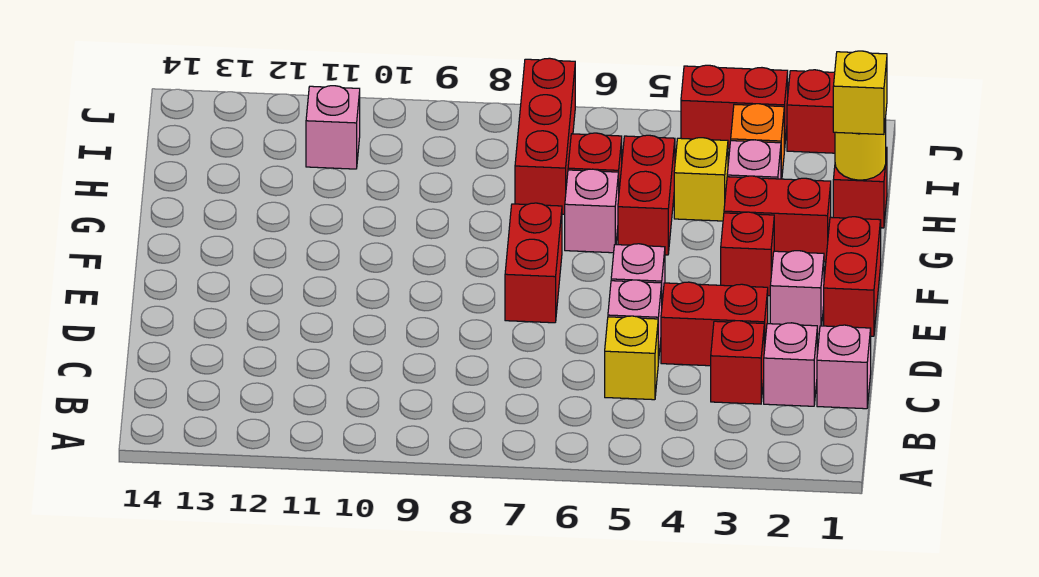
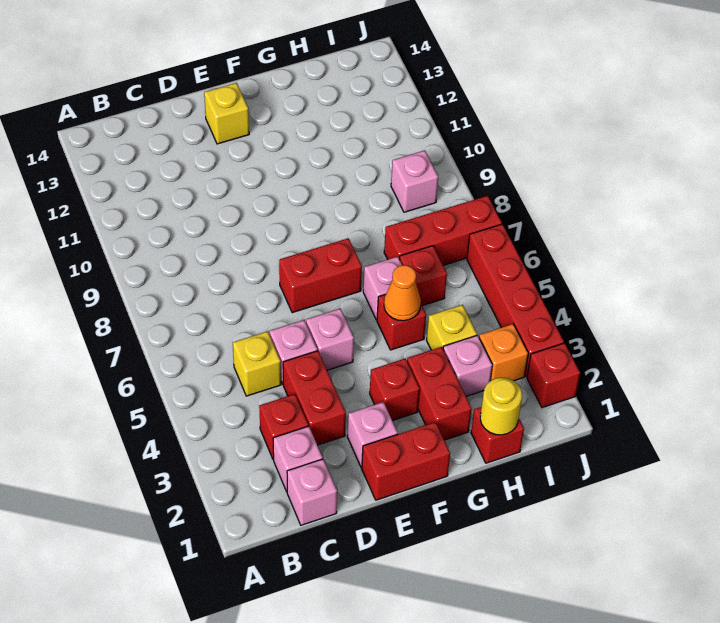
red brick G5:H5 level 1 -> red brick G5 level 1
none -> orange cone G5 level 2
yellow brick H1 level 3 -> yellow brick E13 level 1
pink brick I11 level 1 -> pink brick I9 level 1
red brick J3:J4 level 1 -> red brick J3:J6 level 1

